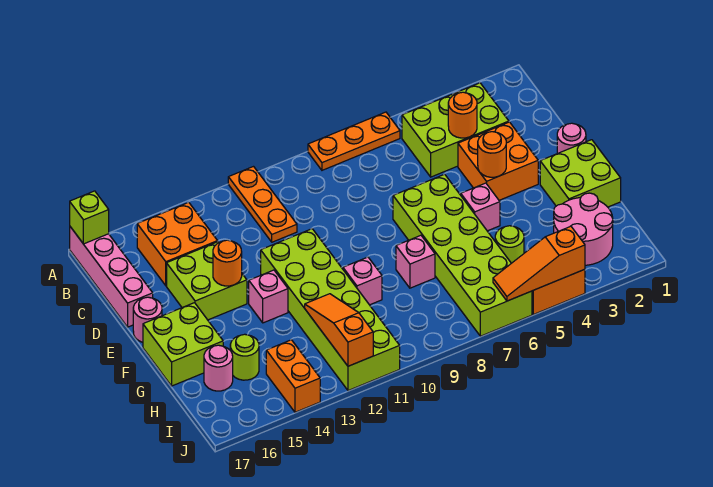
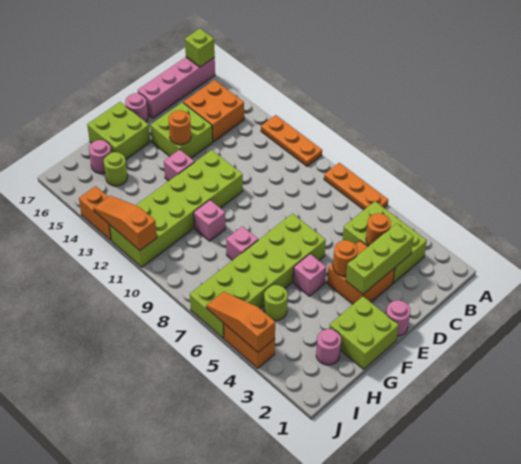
orange plate A11:C11 level 1 -> orange plate A10:A12 level 1
none -> lime brick C3:E3 level 2
pink round brick H2:I3 level 1 -> pink round brick H2 level 1
orange slope H12:J12 level 2 top J -> orange slope J11:J13 level 2 top 11
orange brick I14:J14 level 1 -> orange brick J13:J14 level 1

